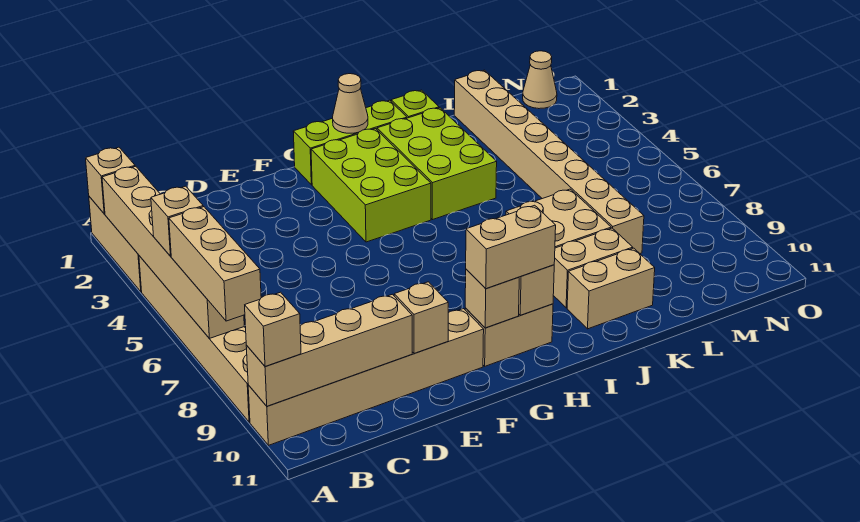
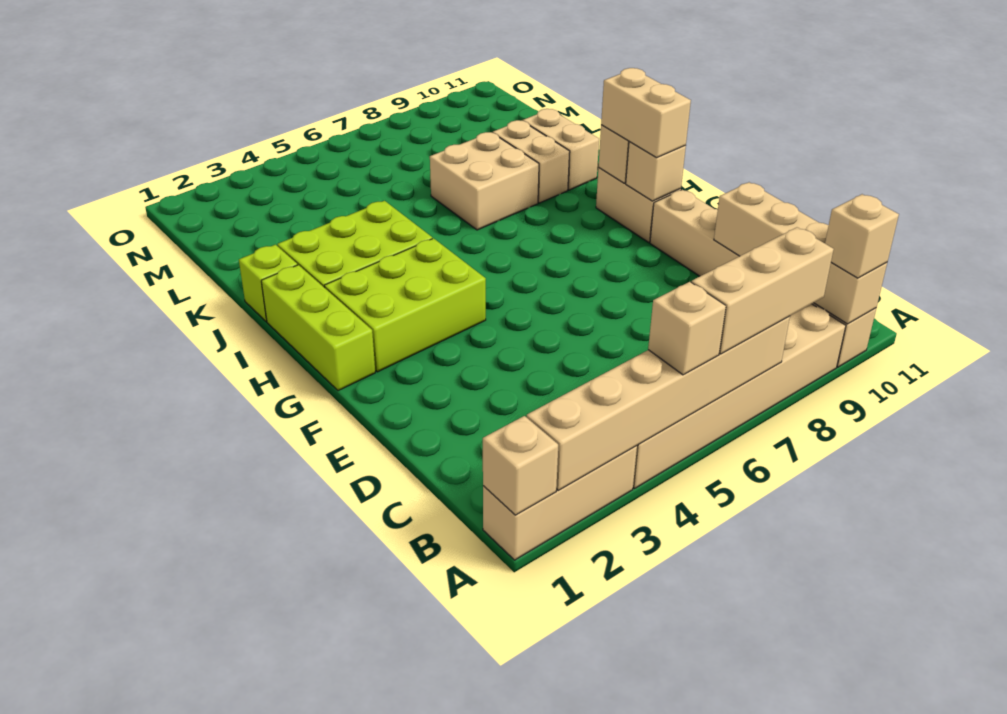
tan brick E10 level 2 -> none
tan cone H1 level 2 -> none
tan brick L1:L8 level 1 -> none
tan cone N1 level 1 -> none

